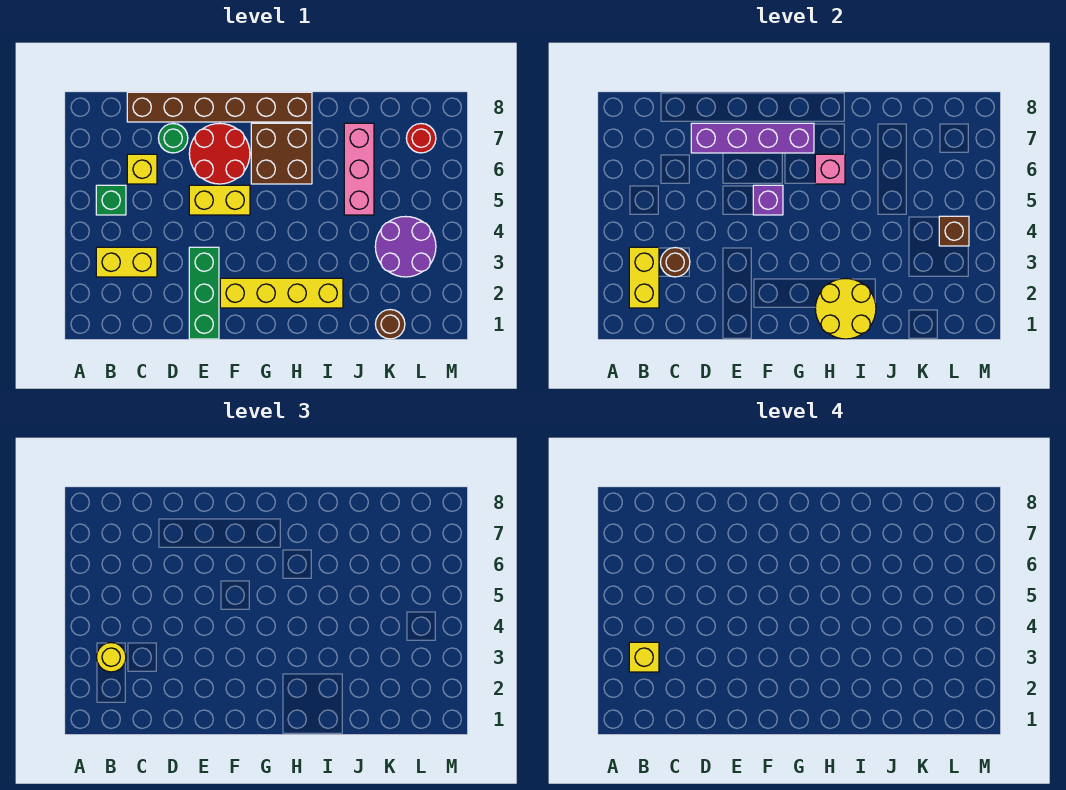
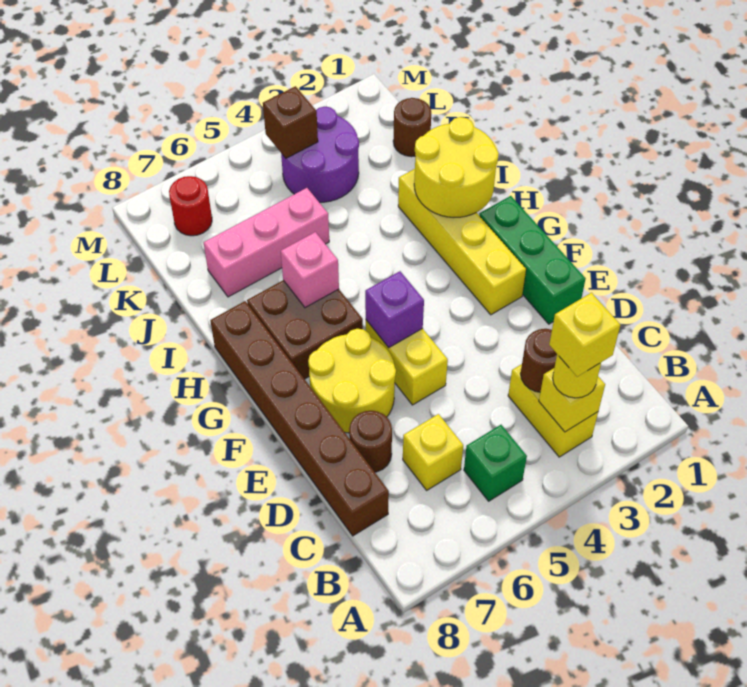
yellow brick B2:B3 level 2 -> yellow brick B3 level 2
green round brick D7 level 1 -> brown round brick D7 level 1
purple brick D7:G7 level 2 -> none
green brick E1:E3 level 1 -> green brick E1:G1 level 1
red round brick E6:F7 level 1 -> yellow round brick E6:F7 level 1

